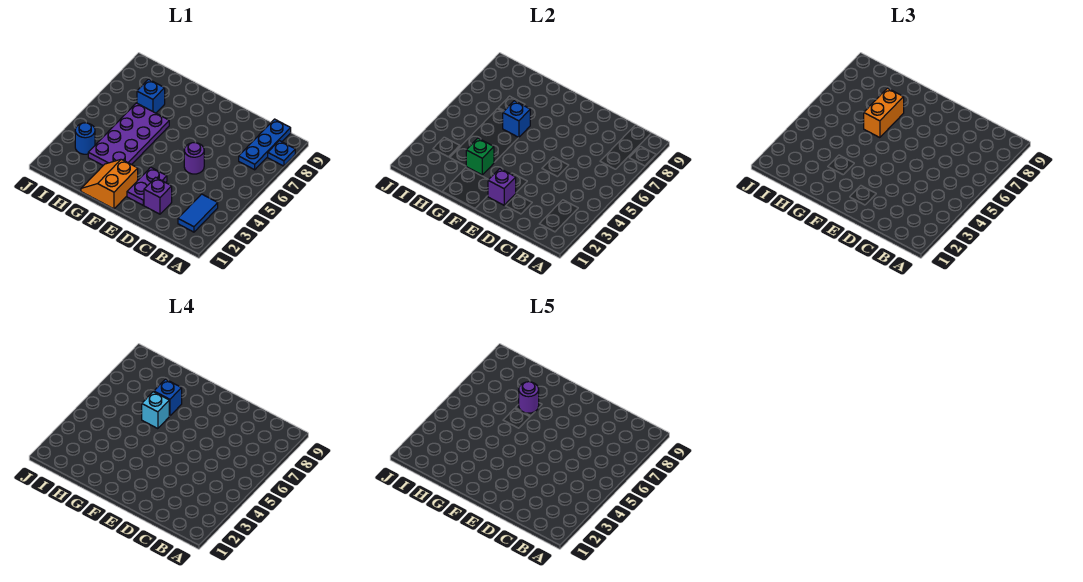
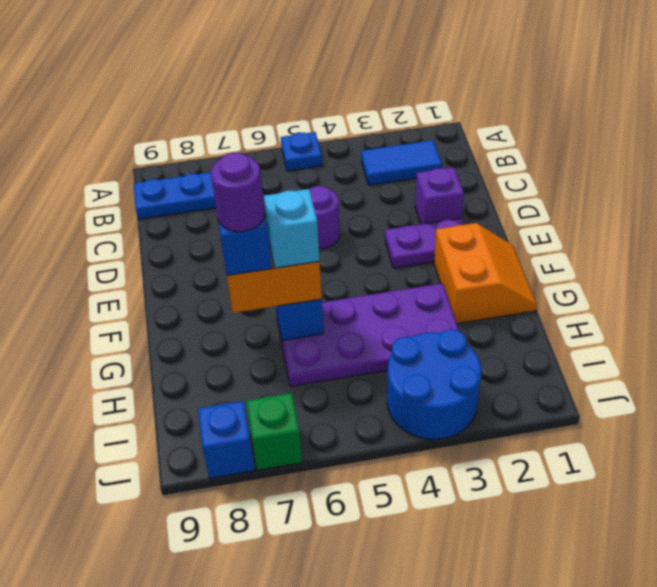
blue plate A8 level 1 -> blue plate A5 level 1
purple brick E2 level 2 -> none
orange slope F1:G2 level 1 top F -> orange slope F1:G2 level 1 top 2
green brick G3 level 2 -> green brick J7 level 1
blue brick H7 level 1 -> blue brick J8 level 1
blue round brick I3 level 1 -> blue round brick I3:J4 level 1

